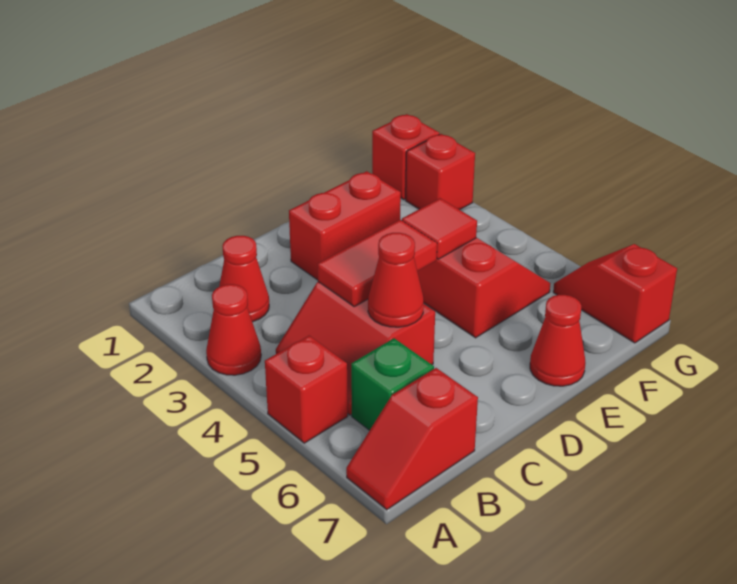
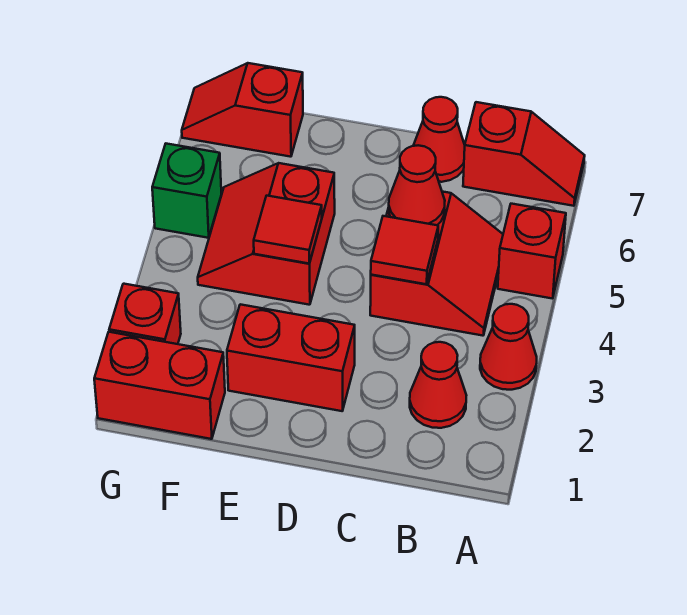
green brick B6 level 1 -> green brick G5 level 1
red tile C4:D4 level 2 -> red tile C4 level 2
red cone E7 level 1 -> red cone C7 level 1
red brick G1 level 1 -> red brick F1:G1 level 1
red slope G6:G7 level 1 top 7 -> red slope F7:G7 level 1 top F

